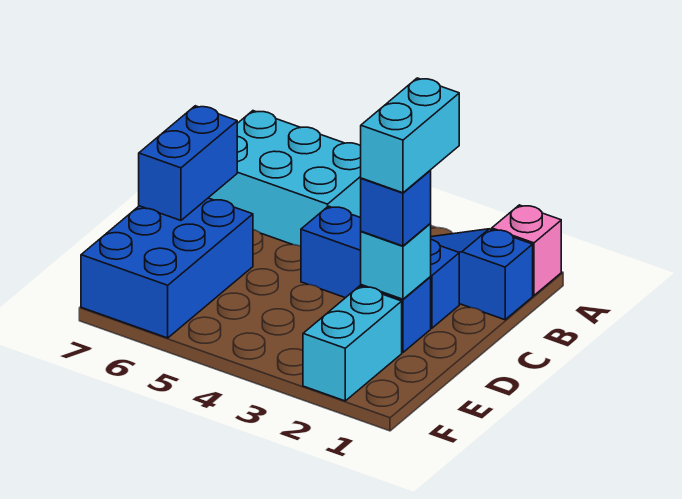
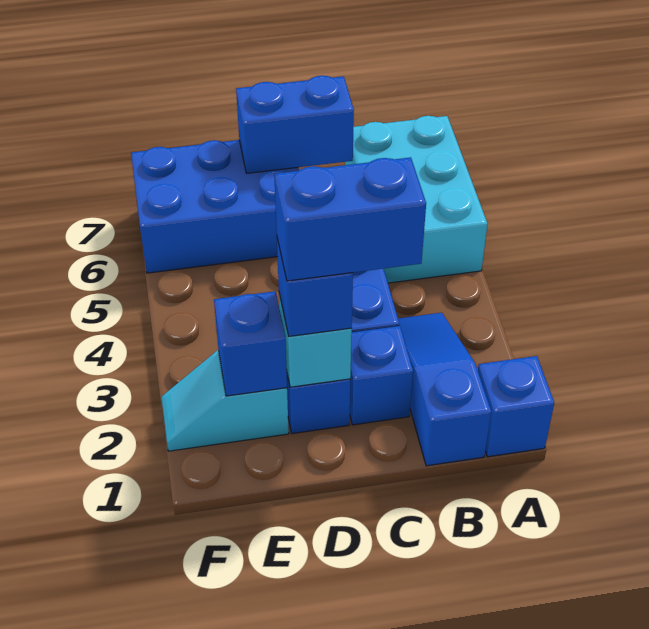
pink brick A1 level 1 -> blue brick A1 level 1
cyan brick C2:D2 level 4 -> blue brick C2:D2 level 4
cyan brick E2:F2 level 1 -> cyan slope E2:F2 level 1 top E
none -> blue brick E2 level 2

